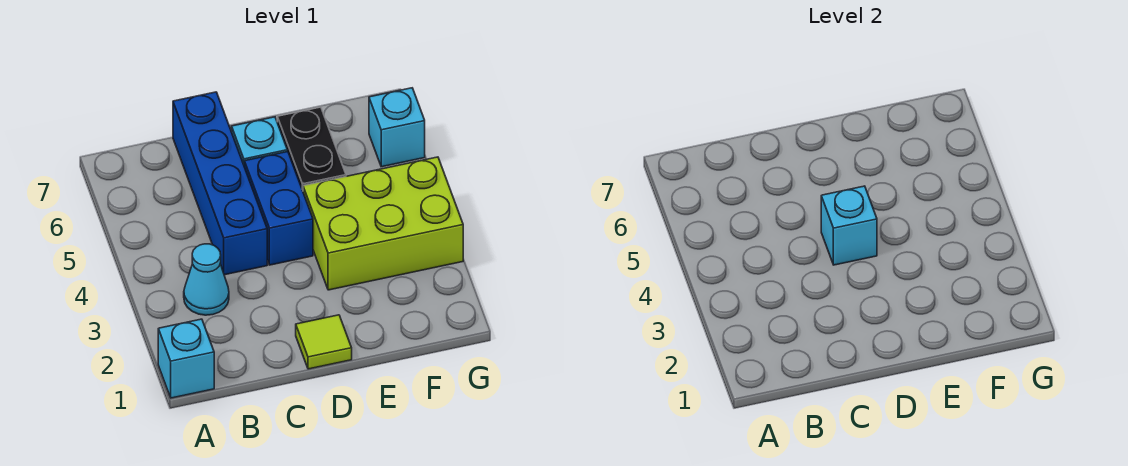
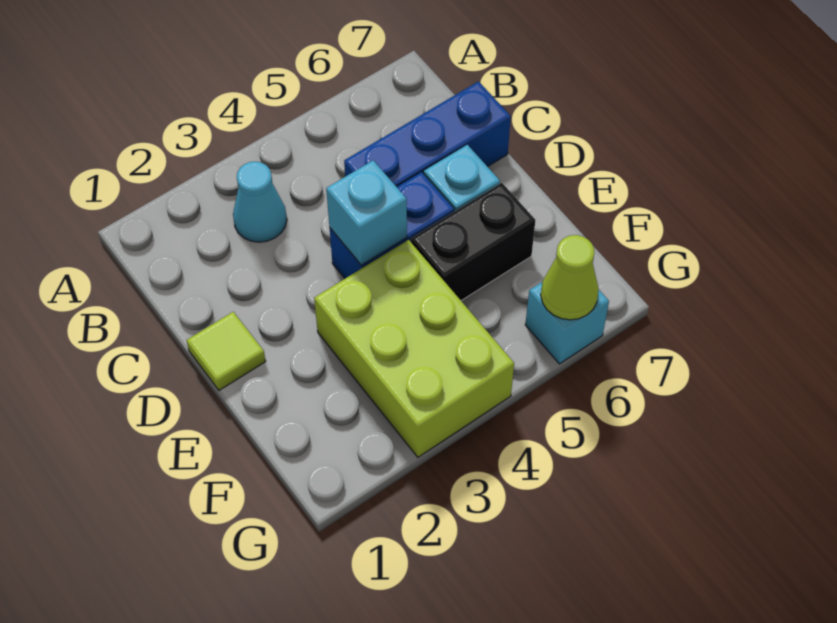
cyan brick A1 level 1 -> none
blue brick C4:C7 level 1 -> blue brick C5:C7 level 1
none -> lime cone G6 level 2

